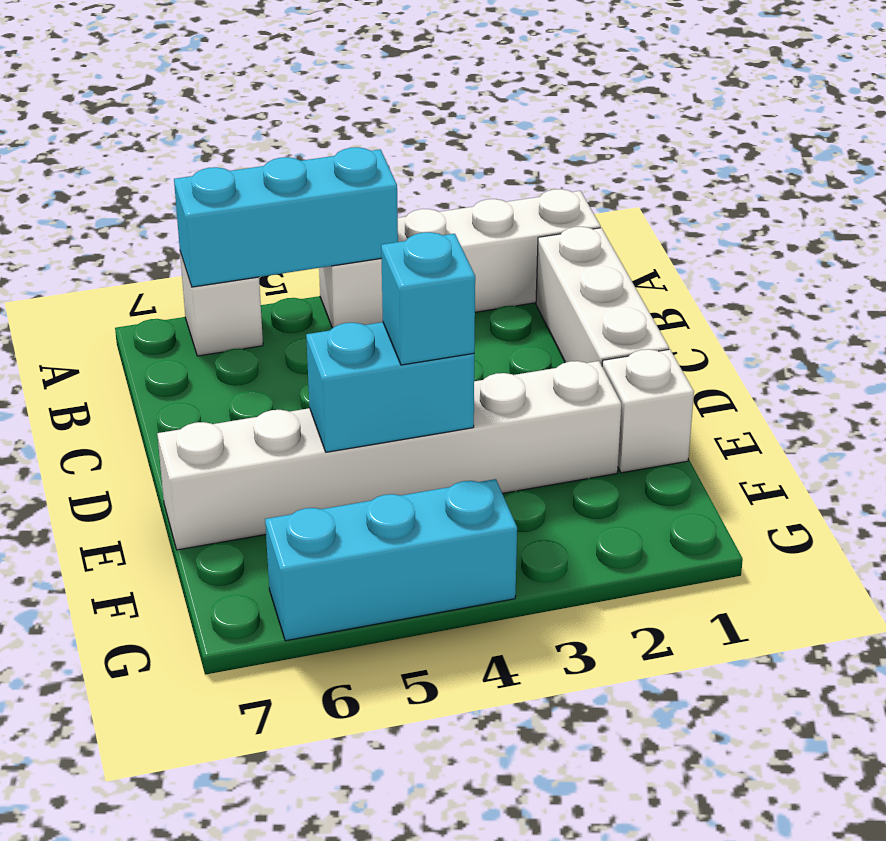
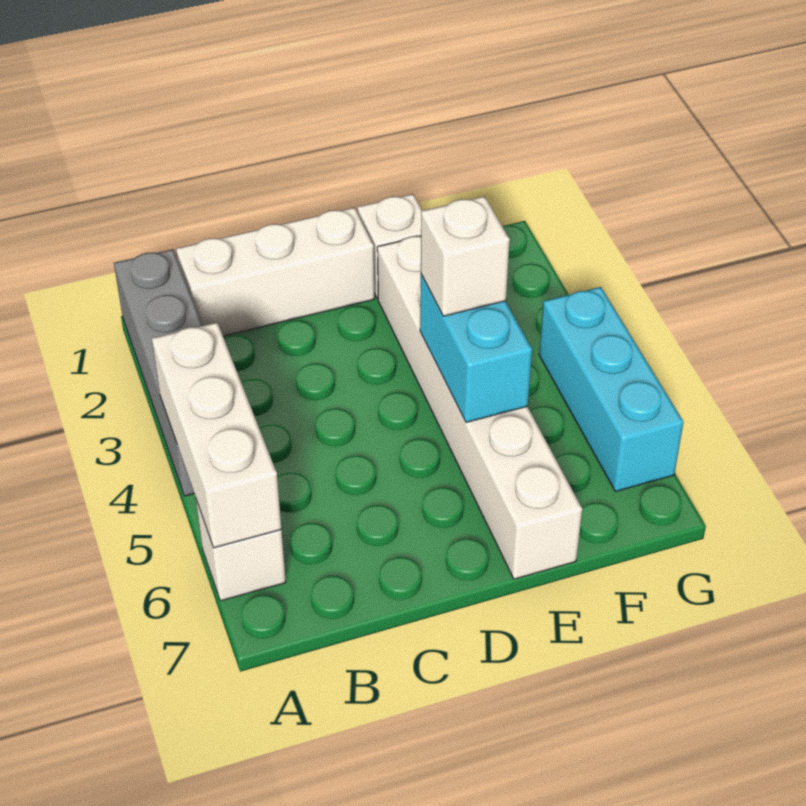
white brick A1:A4 level 1 -> grey brick A1:A4 level 1
cyan brick A4:A6 level 2 -> white brick A4:A6 level 2
cyan brick E4 level 3 -> white brick E4 level 3

